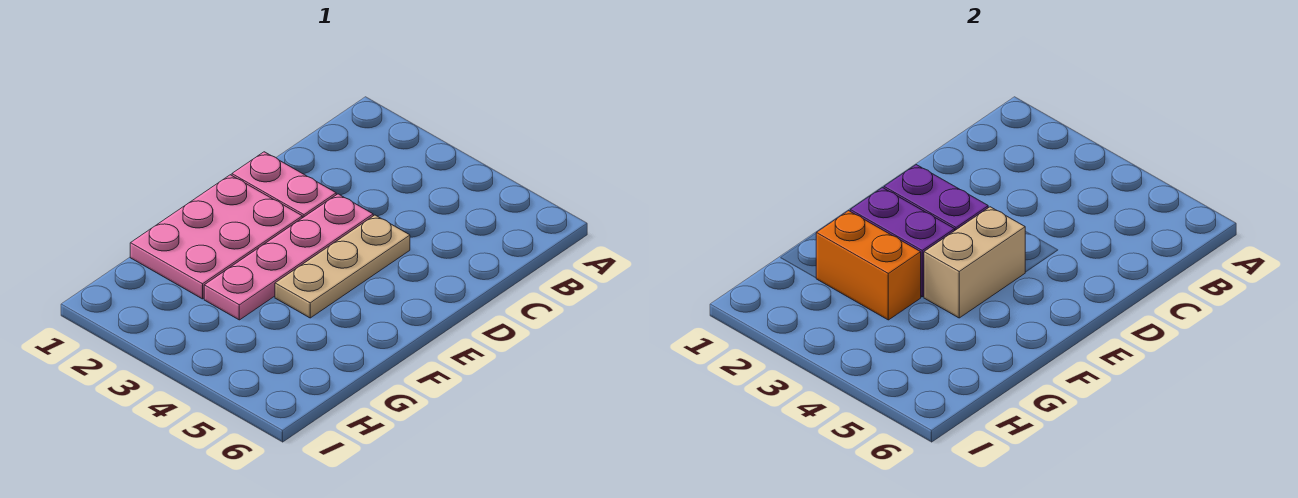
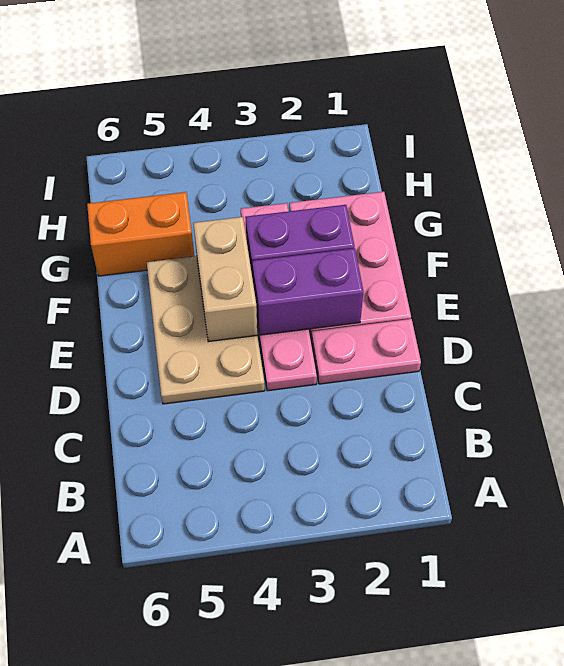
tan plate D4:F4 level 1 -> tan plate D4:F5 level 1
orange brick G2:G3 level 2 -> orange brick G5:G6 level 1

